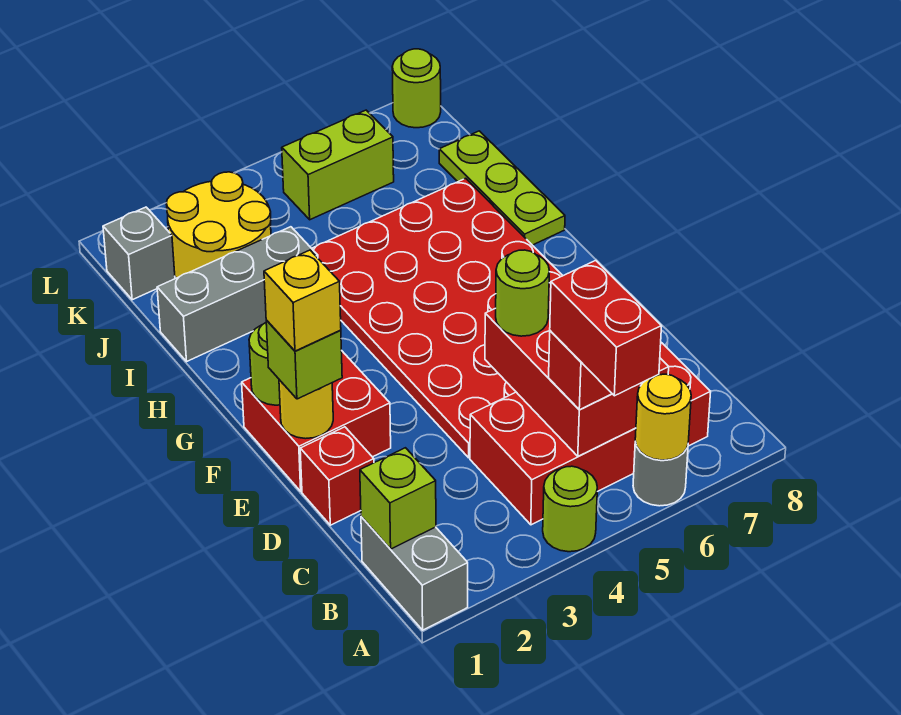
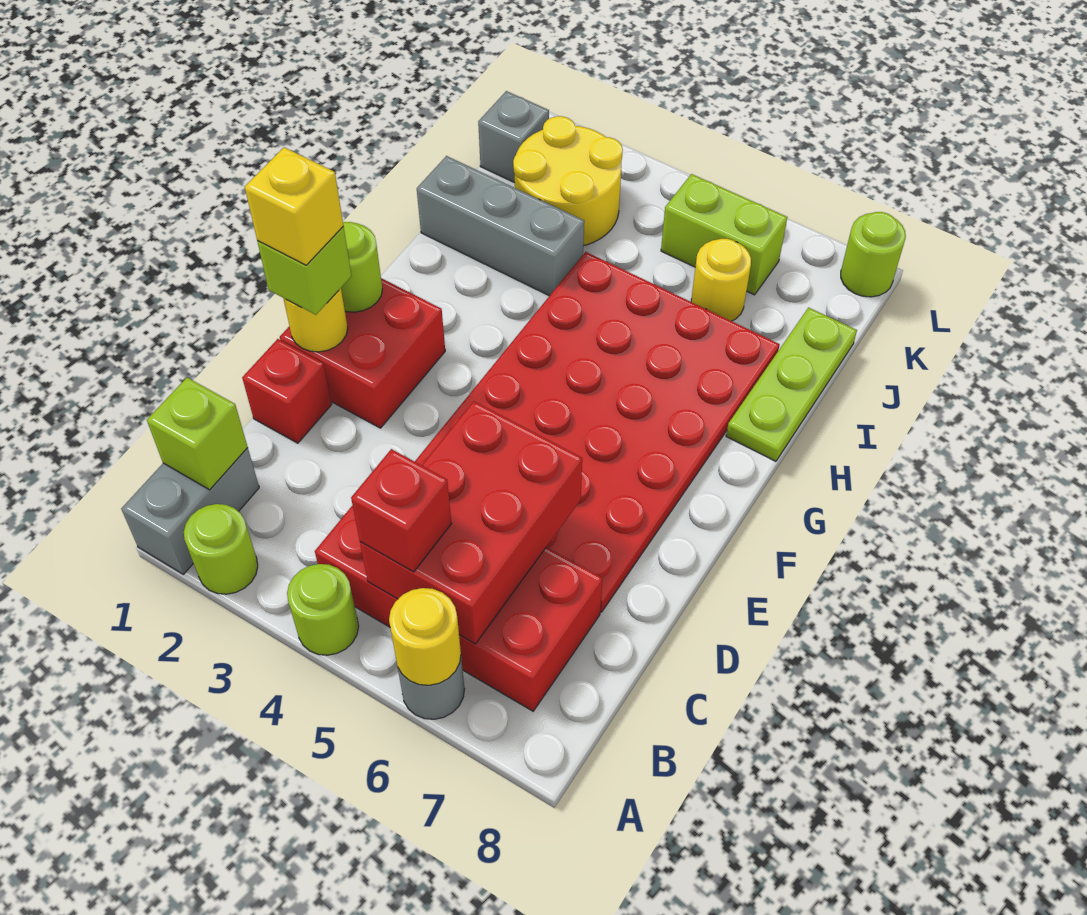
red brick A5:B5 level 4 -> none
lime round brick D5 level 3 -> lime round brick A2 level 1
none -> yellow round brick J6 level 1

